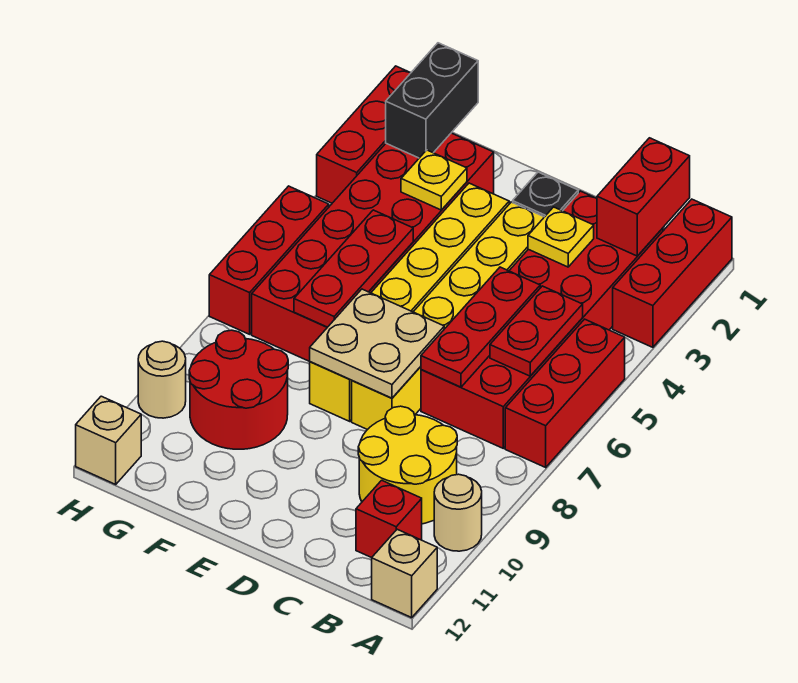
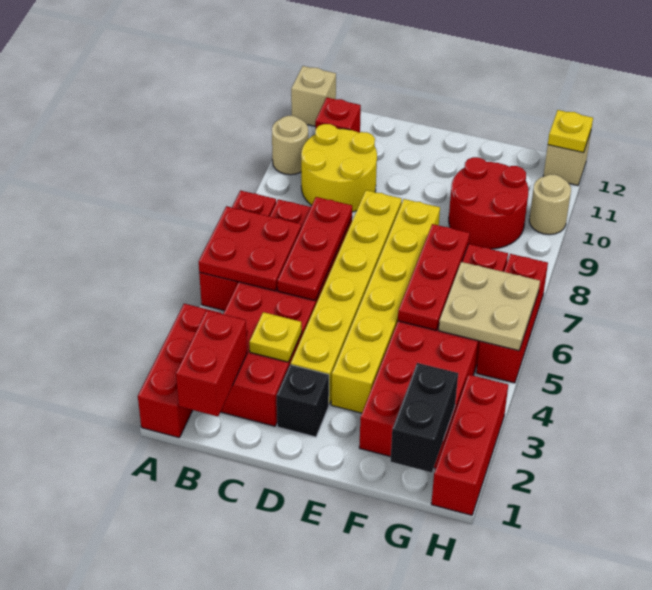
red plate B5:B6 level 2 -> red plate A5:B6 level 2
tan plate D7:E8 level 2 -> tan plate G5:H6 level 2
yellow plate F3 level 2 -> yellow plate H12 level 2

